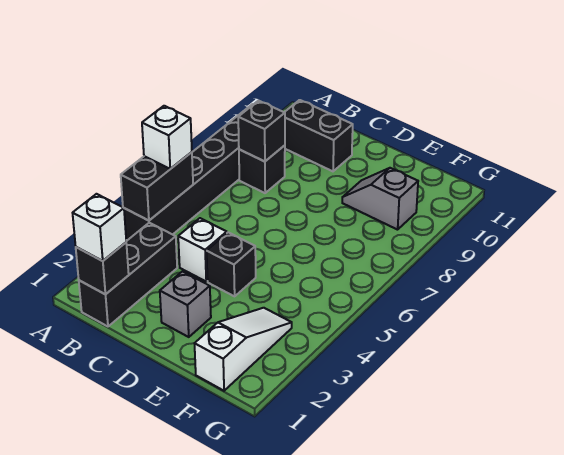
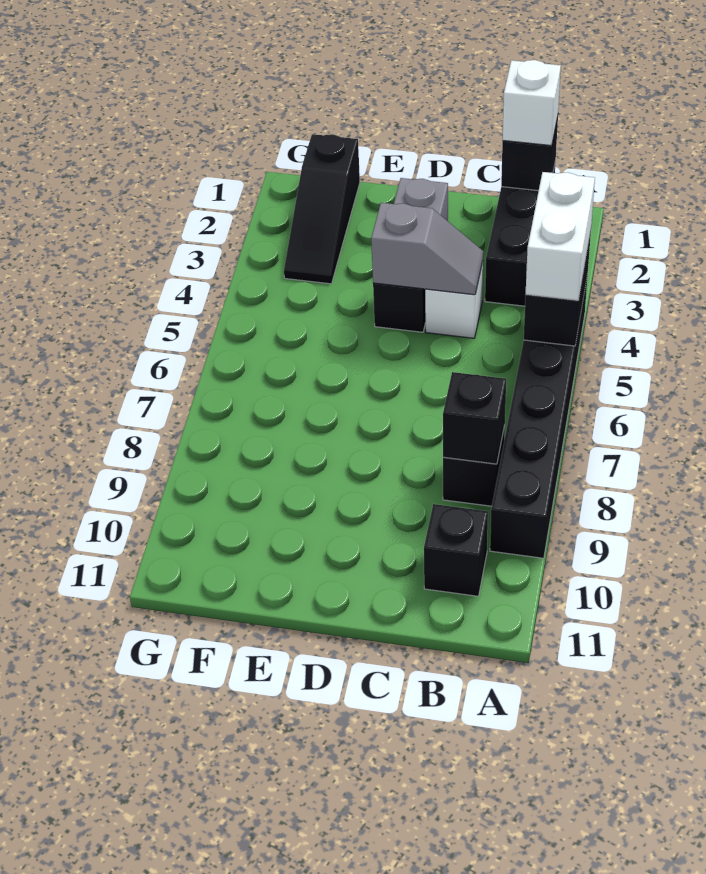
white brick A5 level 3 -> white brick A4:A5 level 3
black brick B10:C10 level 1 -> black brick B10 level 1
grey slope E9:F9 level 1 top F -> grey slope C4:D4 level 2 top D
white slope F1:F3 level 1 top 1 -> black slope F1:F3 level 1 top 1

